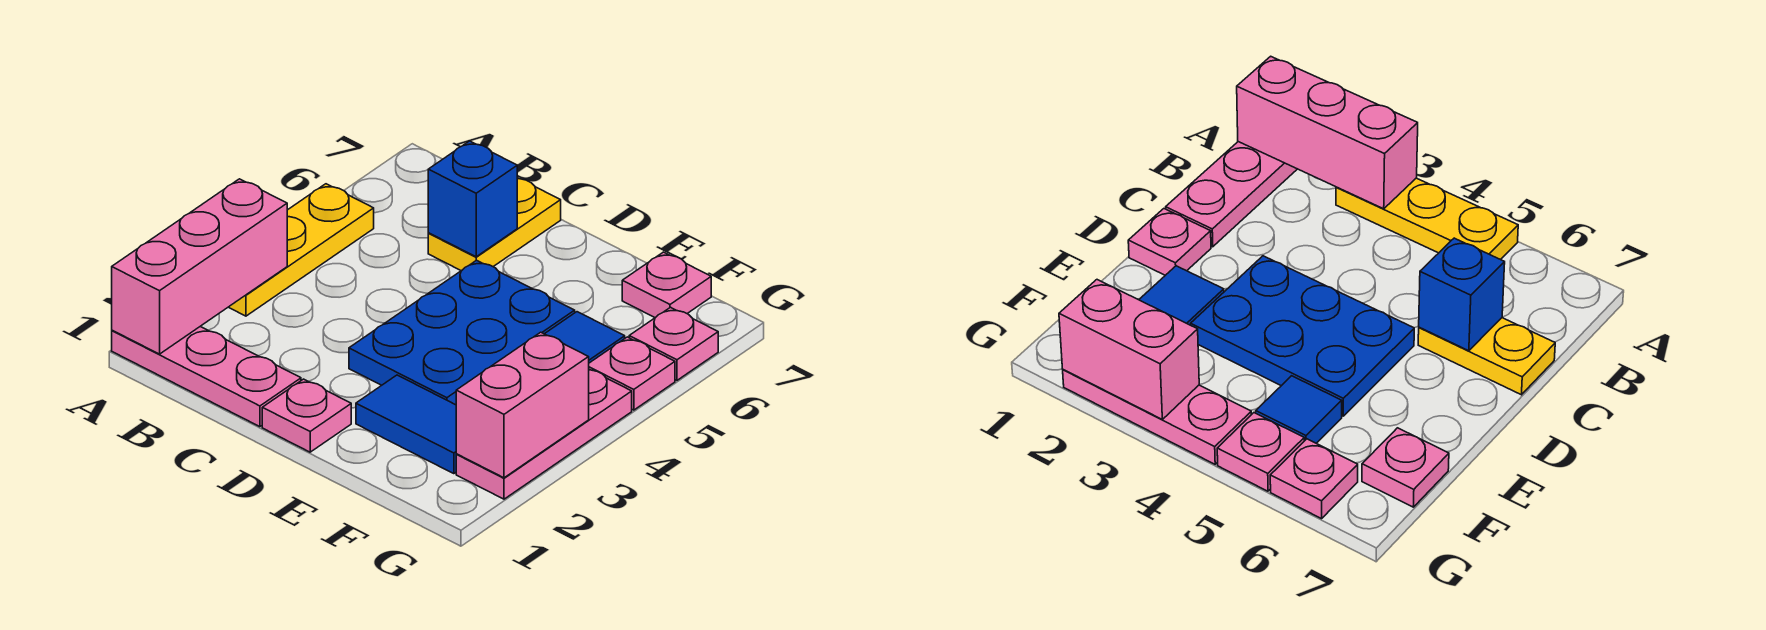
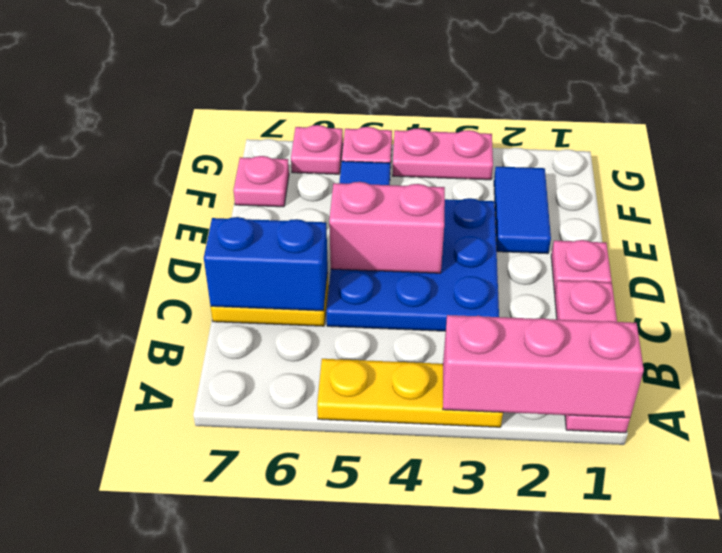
blue brick C6 level 2 -> blue brick C6:C7 level 2
blue plate D3:E5 level 1 -> blue plate C3:E5 level 1
pink plate G2:G4 level 1 -> pink plate G3:G4 level 1
pink brick G2:G3 level 2 -> pink brick D4:D5 level 2

